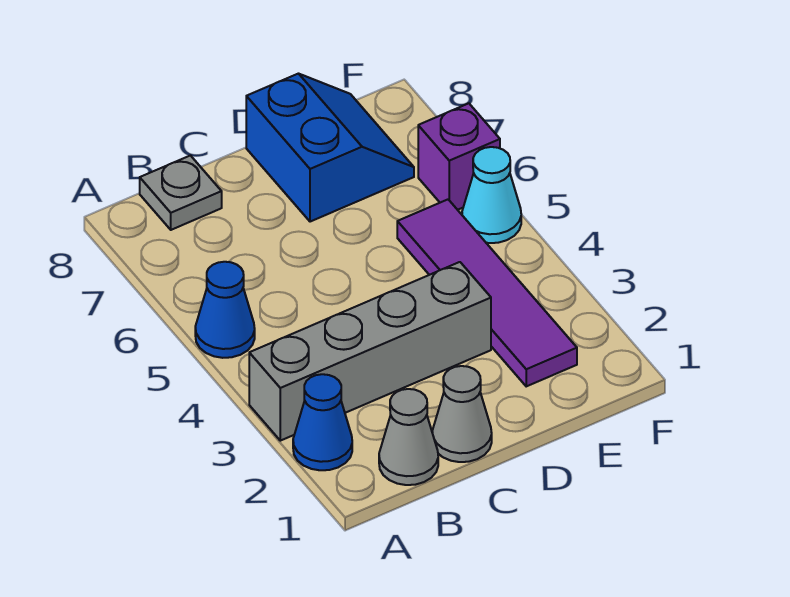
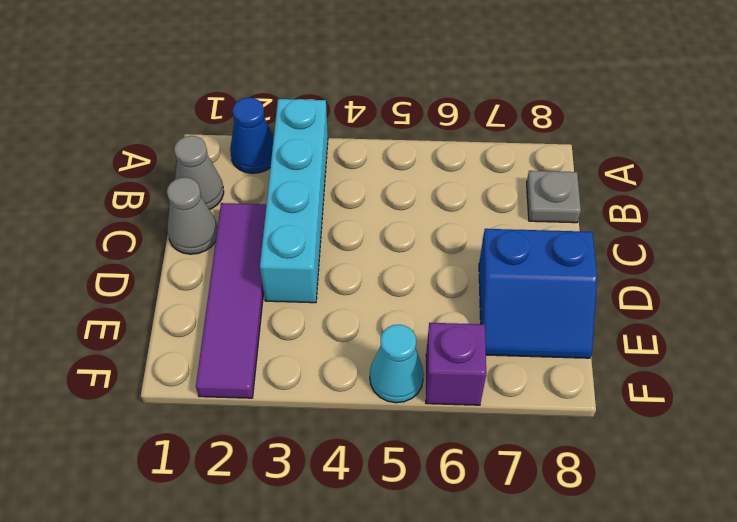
grey brick A3:D3 level 1 -> cyan brick A3:D3 level 1
blue cone A5 level 1 -> none
purple tile E2:E5 level 1 -> purple tile C2:F2 level 1

